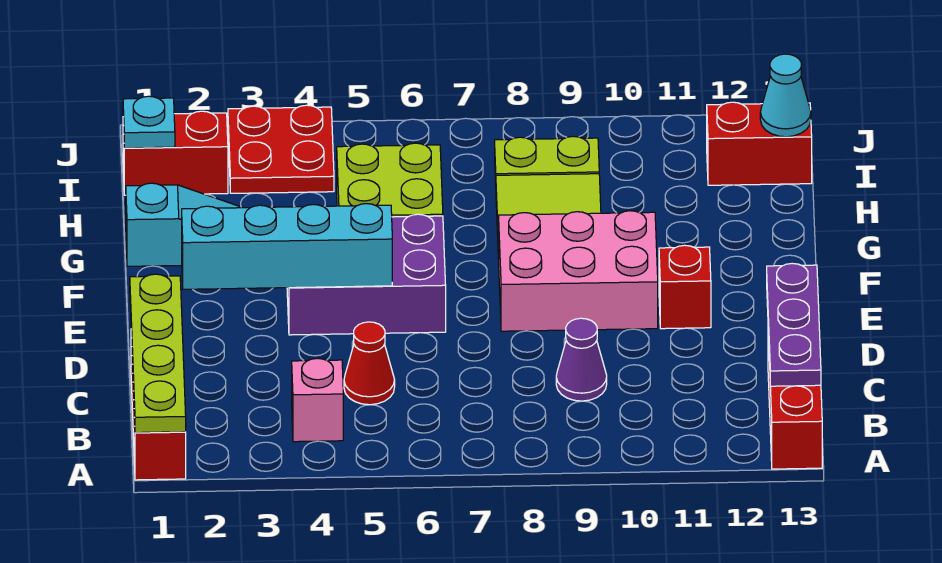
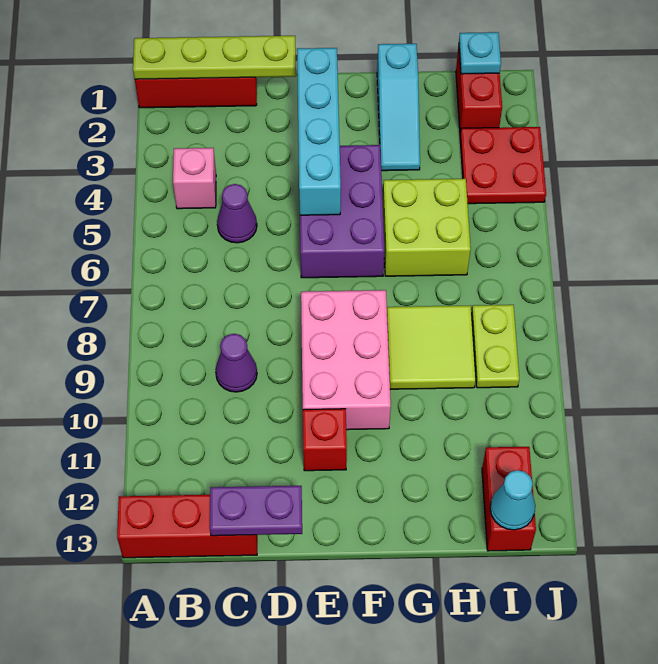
purple plate B13:D13 level 2 -> purple plate C13:D13 level 2
red cone C5 level 1 -> purple cone C5 level 1

